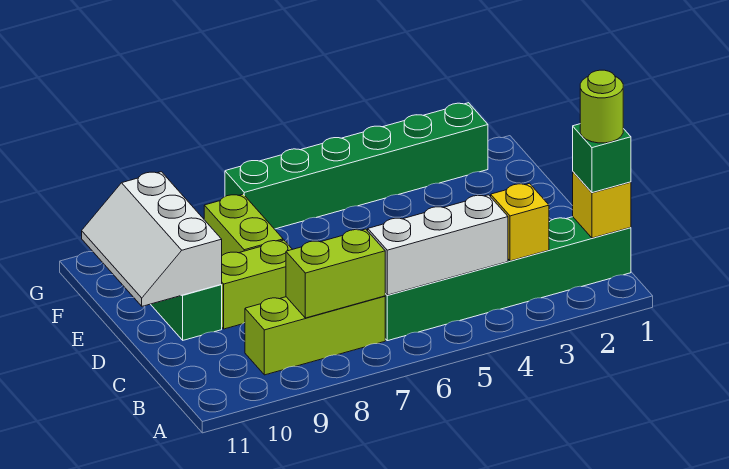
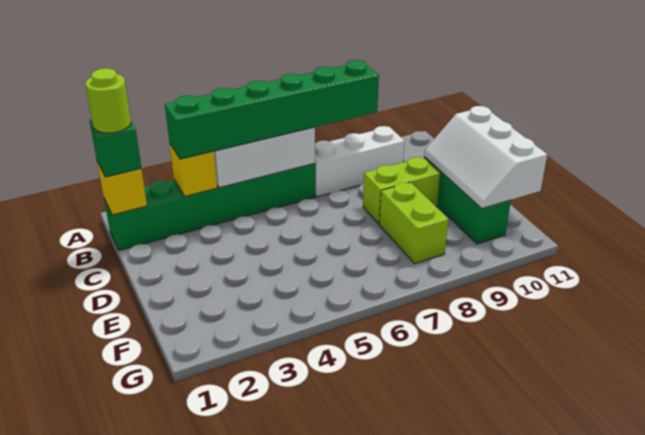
lime brick B7:B9 level 1 -> white brick B7:B9 level 1
lime brick B7:B8 level 2 -> none
white slope D10:F11 level 2 top 10 -> white slope D10:F11 level 2 top 11
green brick G2:G7 level 1 -> green brick B3:B8 level 3

